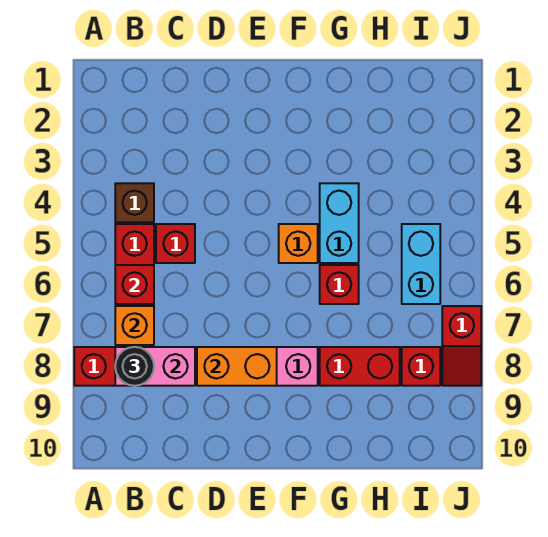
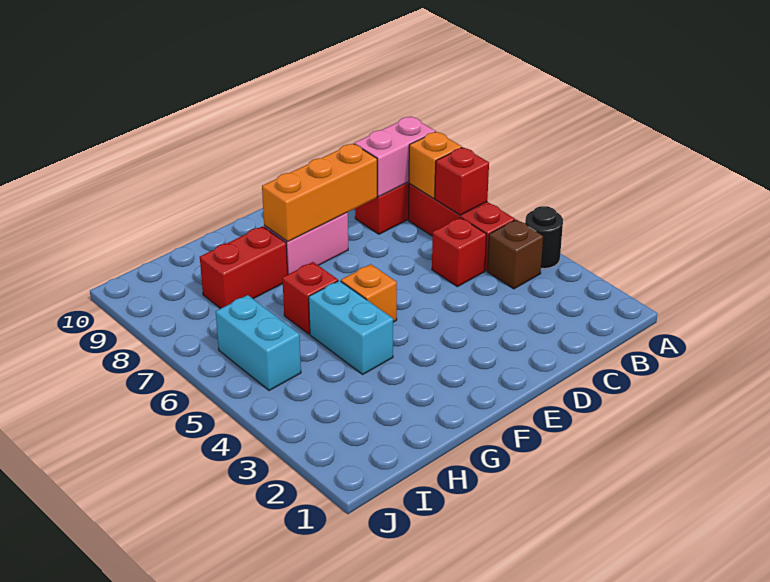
black round brick B8 level 3 -> black round brick A4 level 1
orange brick D8:E8 level 2 -> orange brick D8:F8 level 2
red brick I8 level 1 -> none
red slope J7:J8 level 1 top 7 -> none

